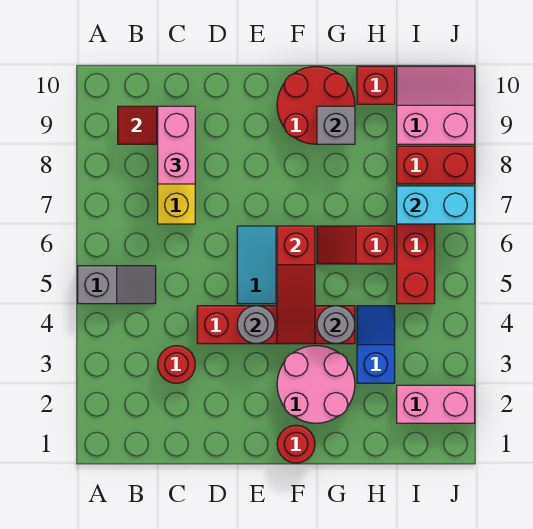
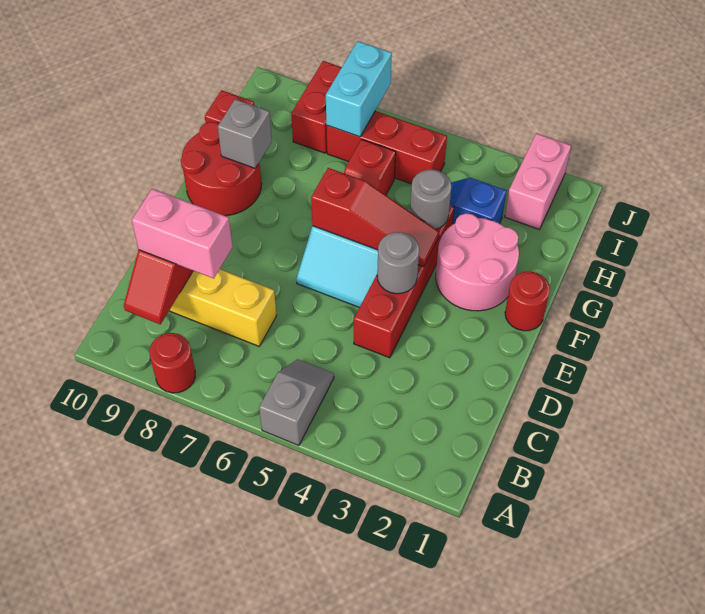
red round brick C3 level 1 -> red round brick A8 level 1
pink slope I9:J10 level 1 top 9 -> none

